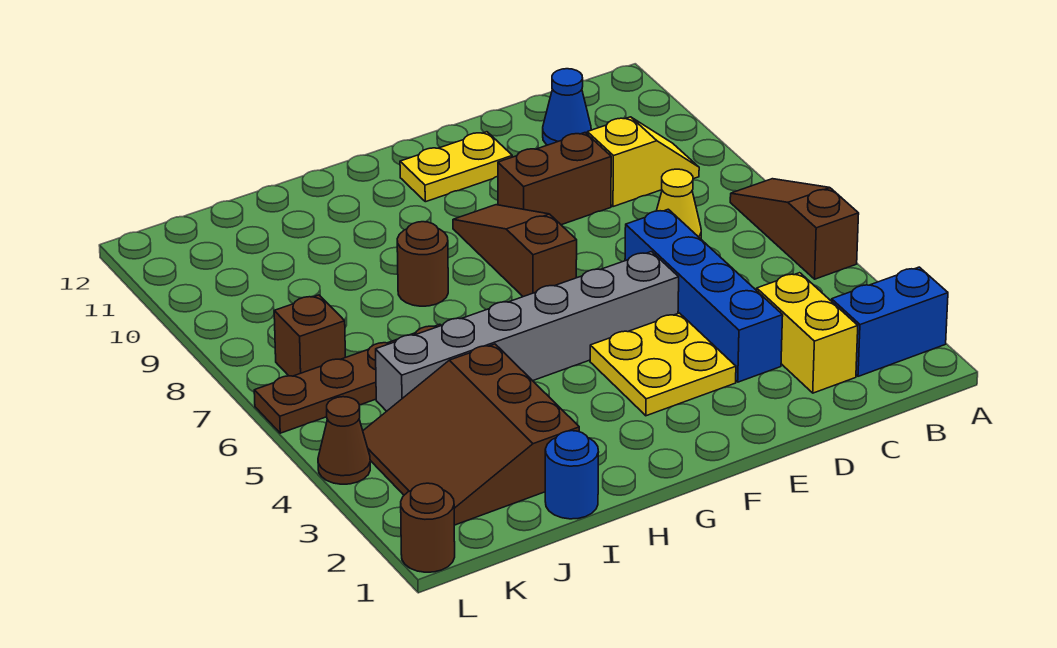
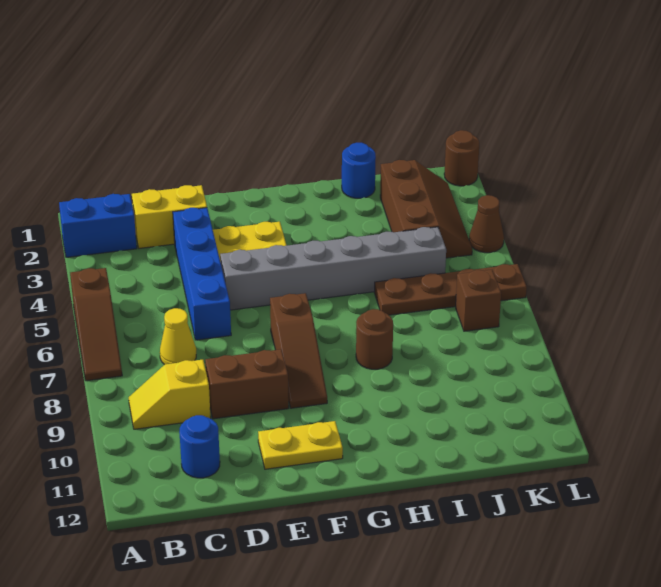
yellow brick C2:C3 level 1 -> yellow brick C2:D2 level 1
blue cone C11 level 1 -> blue round brick C11 level 1
brown slope I2:K4 level 1 top I -> brown slope J2:K4 level 1 top J

